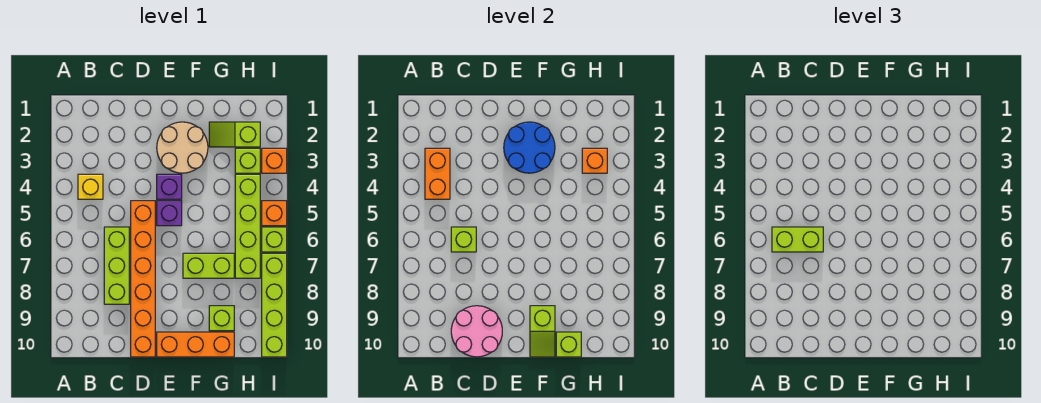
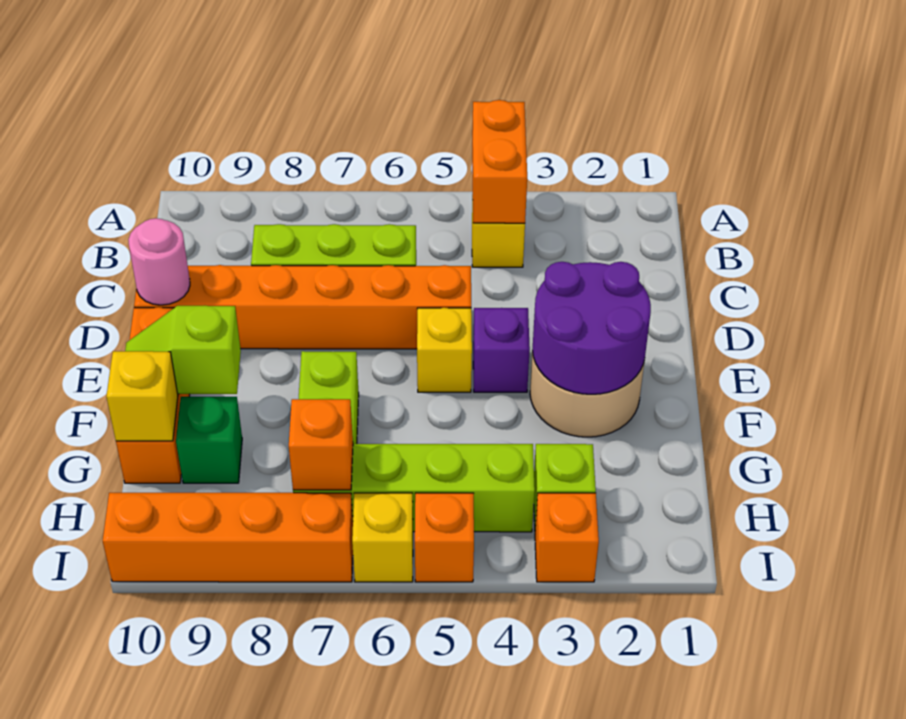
orange brick B3:B4 level 2 -> orange brick A4:B4 level 2
lime brick B6:C6 level 3 -> none
lime brick C6 level 2 -> none
pink round brick C9:D10 level 2 -> pink round brick D10 level 2
blue round brick E2:F3 level 2 -> purple round brick E2:F3 level 2
purple brick E5 level 1 -> yellow brick E5 level 1
lime slope G2:H2 level 1 top H -> none
lime brick G9 level 1 -> green brick G9 level 1
lime brick G10 level 2 -> yellow brick G10 level 2
orange brick H3 level 2 -> orange brick H7 level 2
lime brick I6 level 1 -> yellow brick I6 level 1
lime brick I7:I10 level 1 -> orange brick I7:I10 level 1

